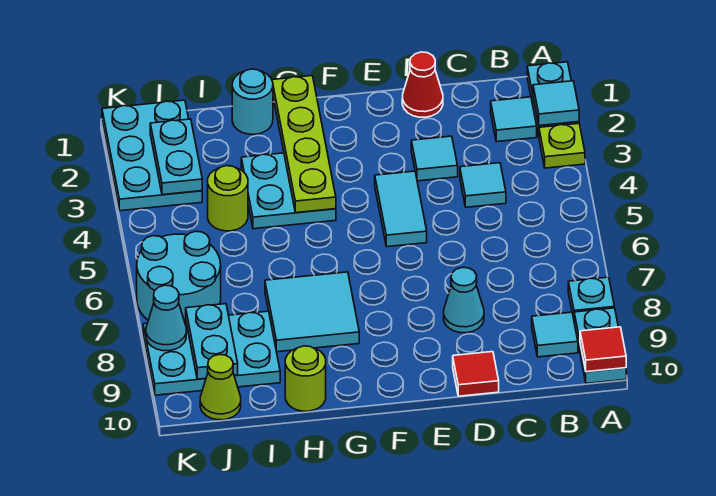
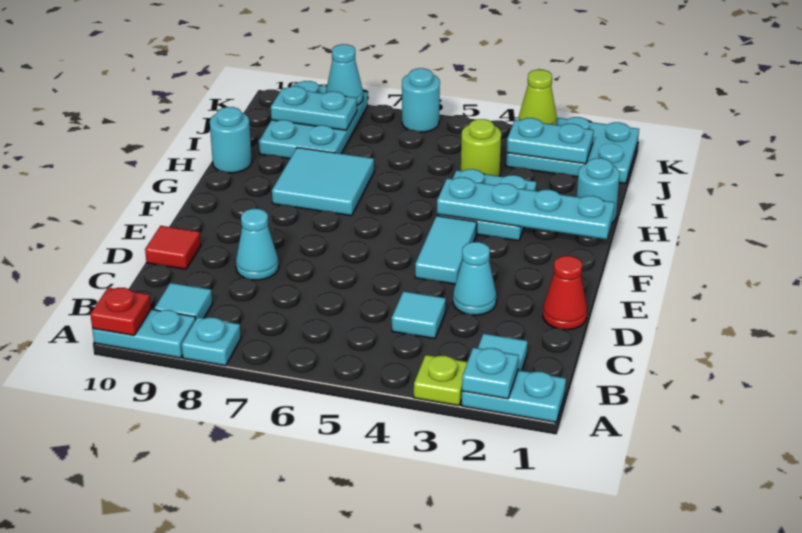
cyan tile A2 level 2 -> cyan plate A2 level 2
red tile A10 level 2 -> red plate A10 level 2
cyan tile D3 level 1 -> cyan cone D3 level 1
cyan tile E4:E5 level 1 -> cyan tile E4:F4 level 1
lime plate G1:G4 level 2 -> cyan plate G1:G4 level 2
lime round brick H10 level 1 -> cyan round brick H10 level 1
cyan round brick J6:K7 level 1 -> cyan round brick K6 level 1
lime cone J10 level 1 -> lime cone K3 level 2

